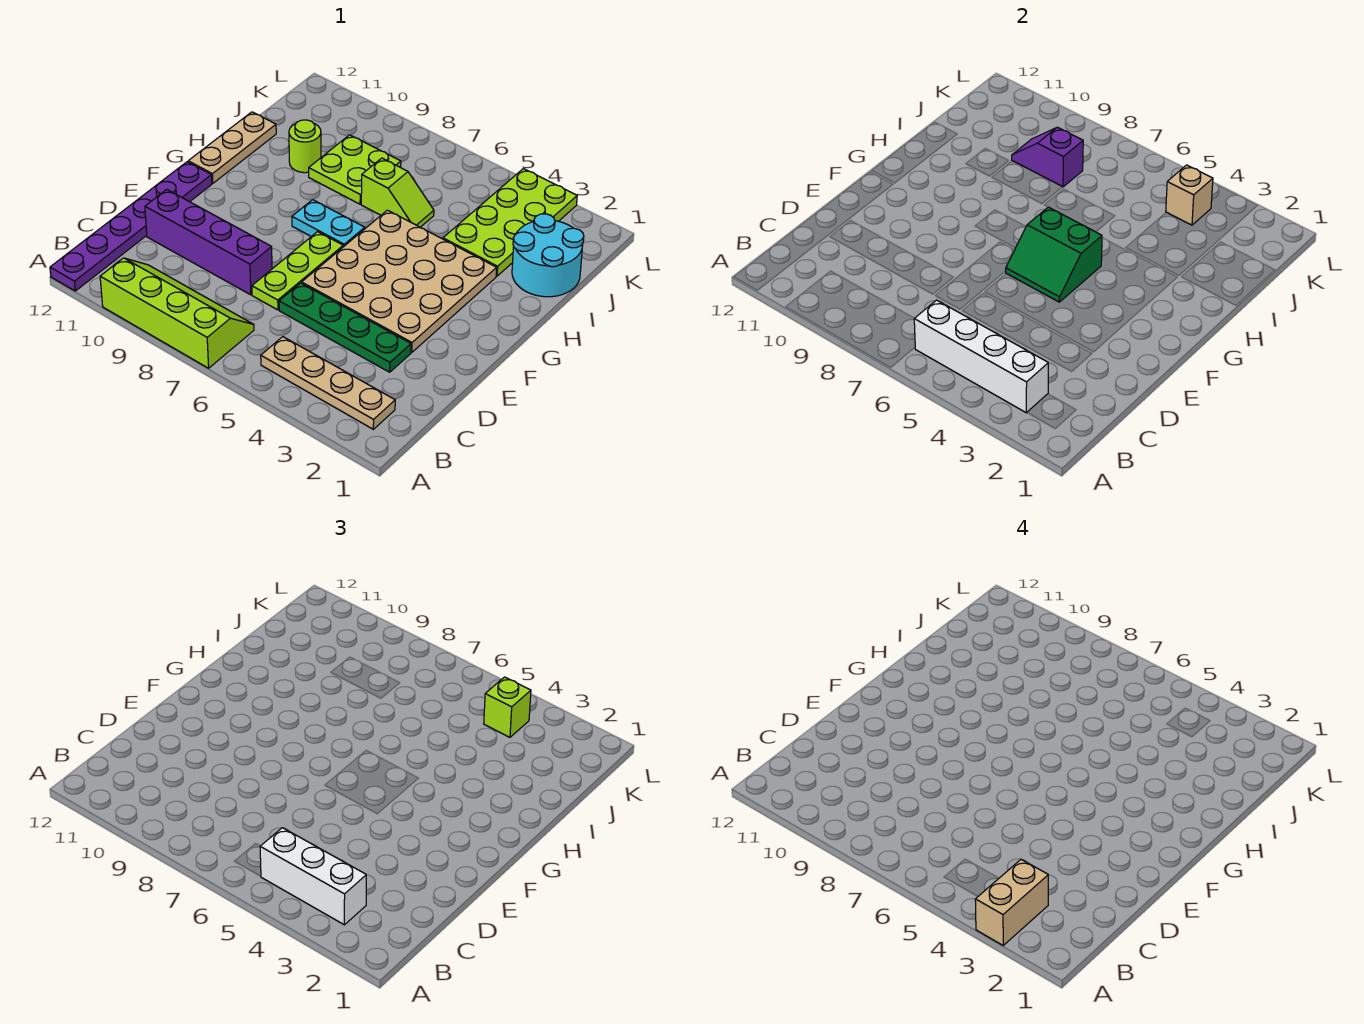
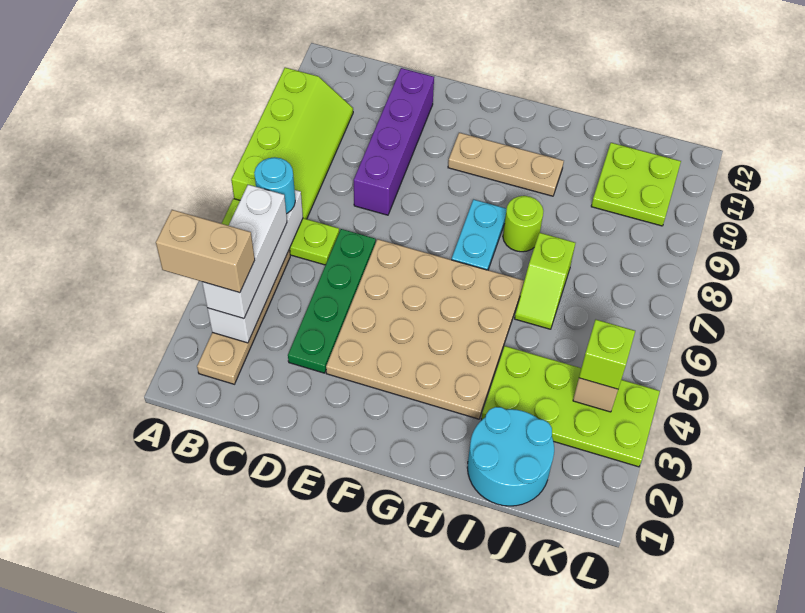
purple plate A12:F12 level 1 -> none
none -> cyan round brick B6 level 3
lime plate D7:F7 level 1 -> lime plate A6:C6 level 1
green slope F5:G6 level 2 top G -> none
tan plate G12:I12 level 1 -> tan plate F10:H10 level 1
lime plate I8:J9 level 1 -> lime plate J10:K11 level 1
lime round brick I10 level 1 -> lime round brick H8 level 1
purple slope J8:J9 level 2 top 8 -> none

